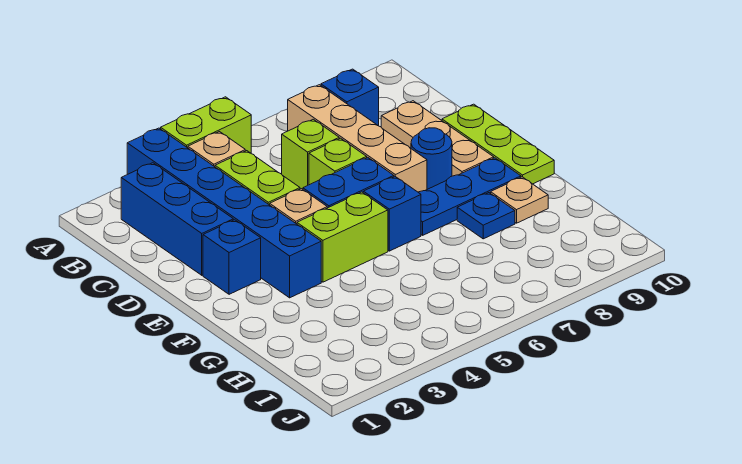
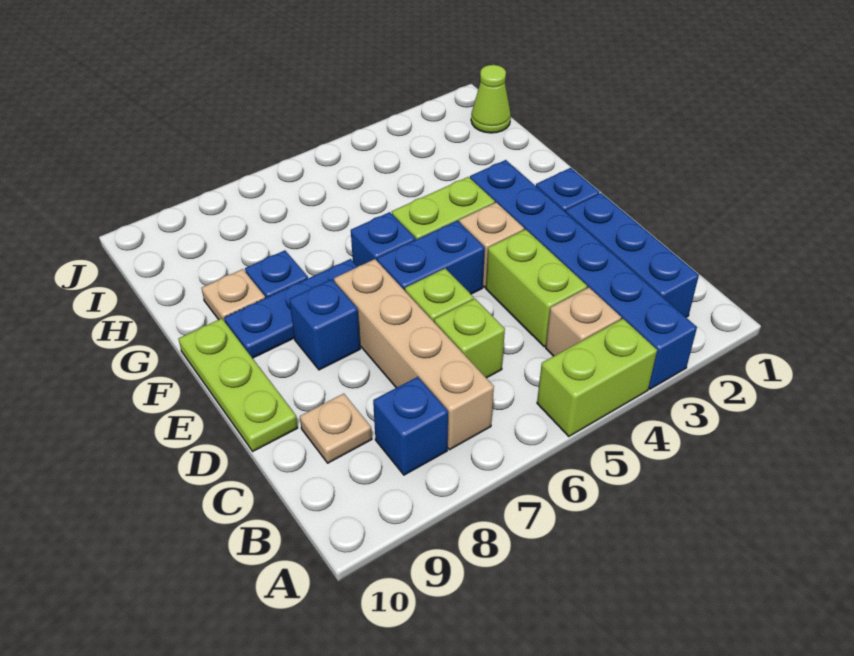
tan plate C9:E9 level 1 -> tan plate C9 level 1
blue round brick E8 level 1 -> blue brick E8 level 1
none -> lime cone I1 level 1

